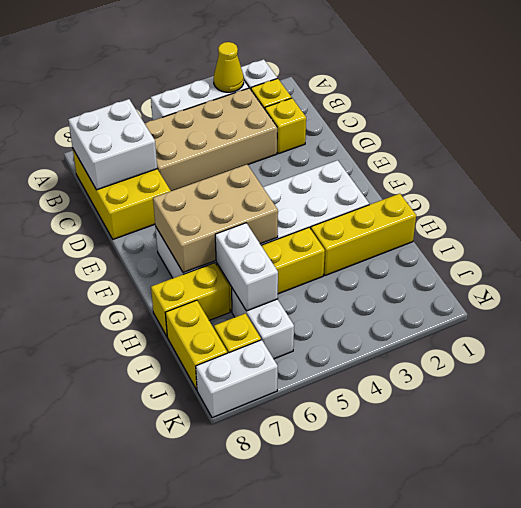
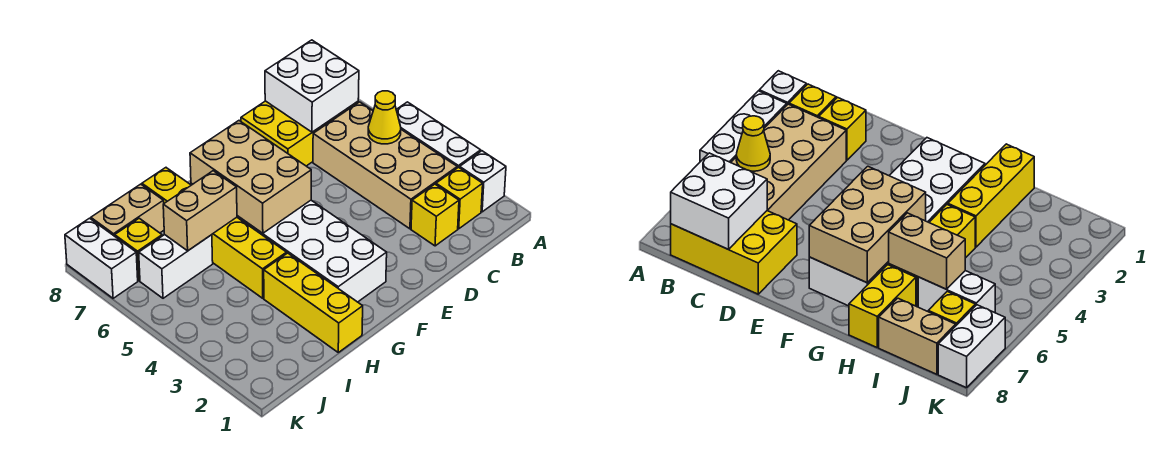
yellow cone A3 level 2 -> yellow cone B5 level 2
white brick H6:I6 level 2 -> tan brick H6:I6 level 2
yellow brick I8:J8 level 1 -> tan brick I8:J8 level 1

